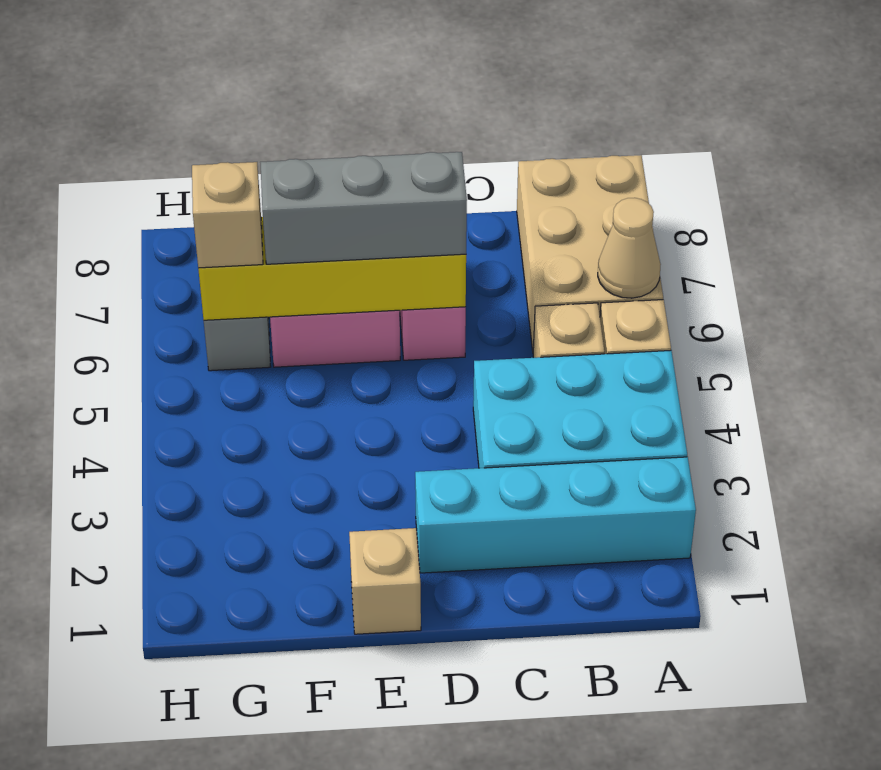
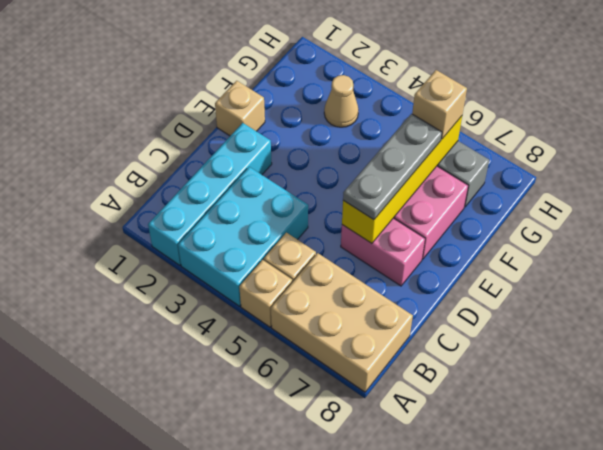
tan cone A6 level 2 -> tan cone G3 level 1
grey brick D6:F6 level 3 -> grey plate D6:F6 level 3

